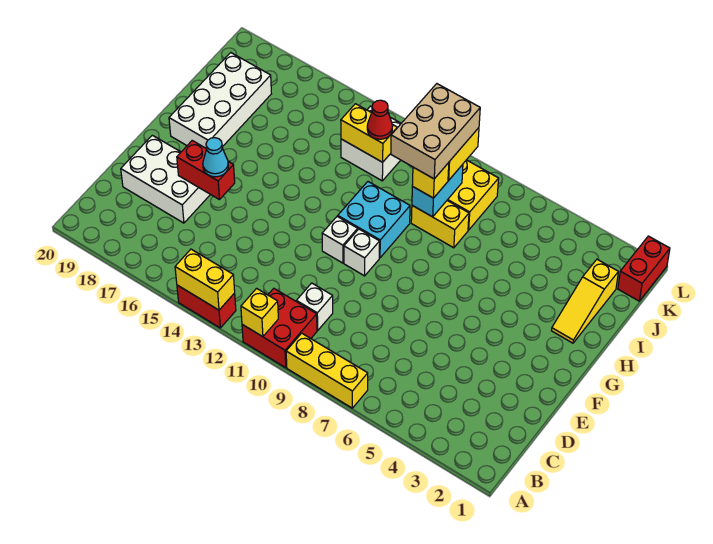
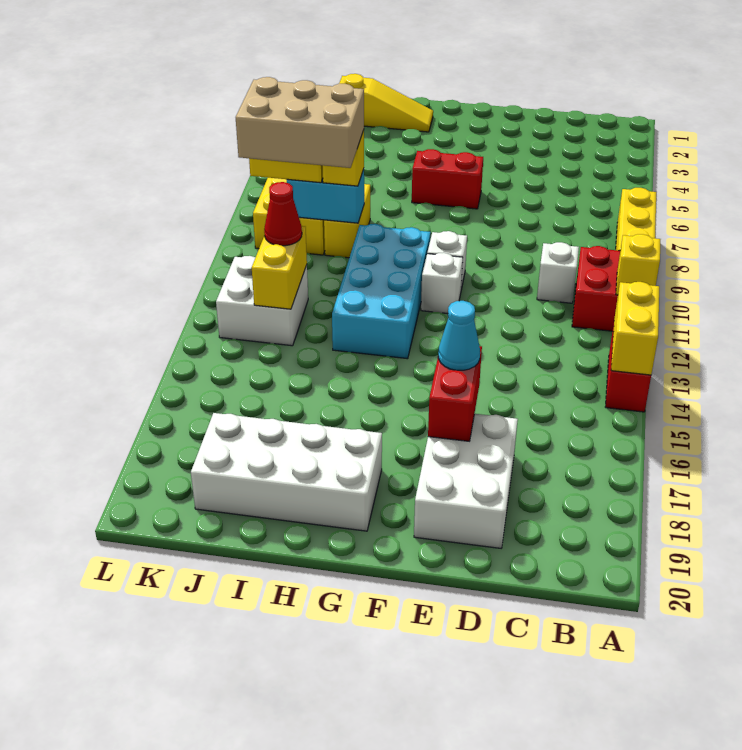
cyan brick G10:H11 level 1 -> cyan brick G10:H13 level 1
red brick K1:L1 level 1 -> red brick F6:G6 level 1

